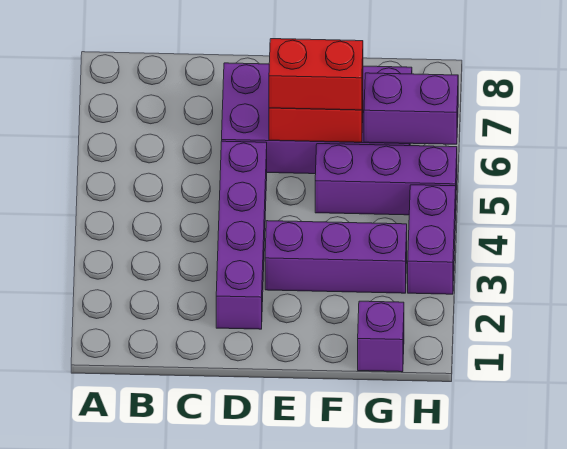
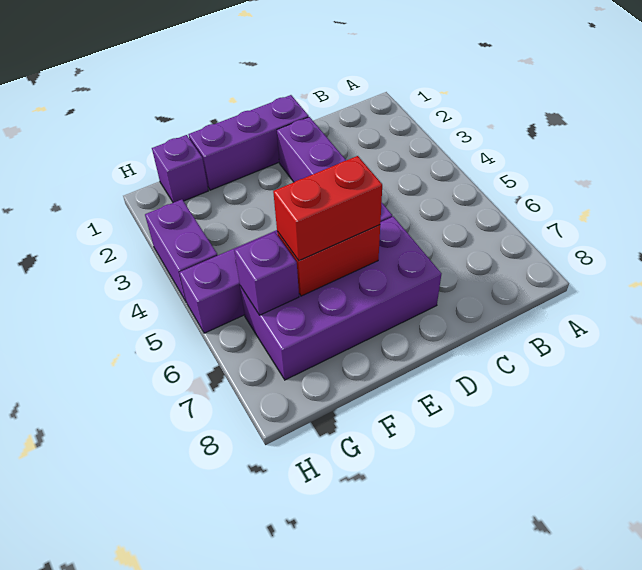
purple brick E3:G3 level 1 -> purple brick D1:F1 level 1
purple brick G6:H6 level 2 -> purple brick G6 level 2

